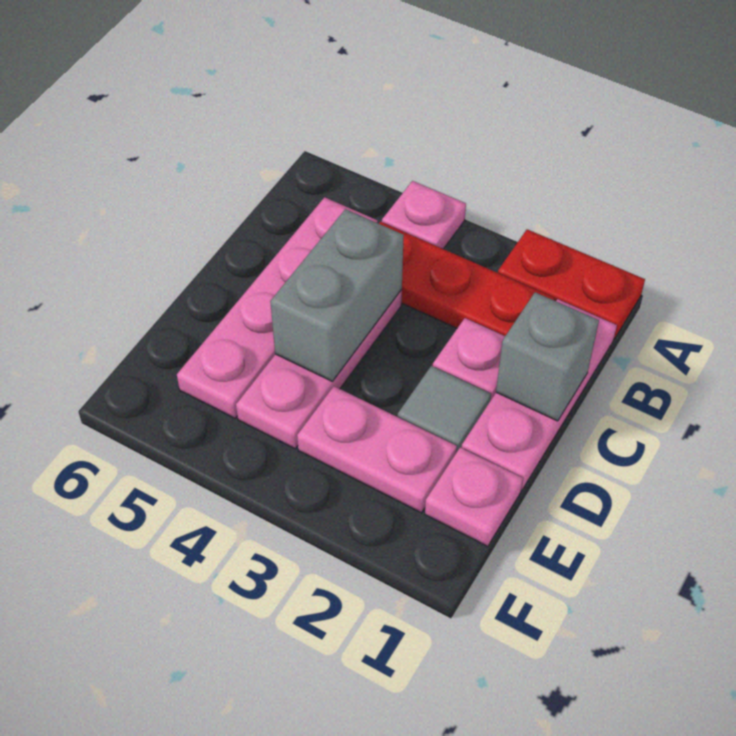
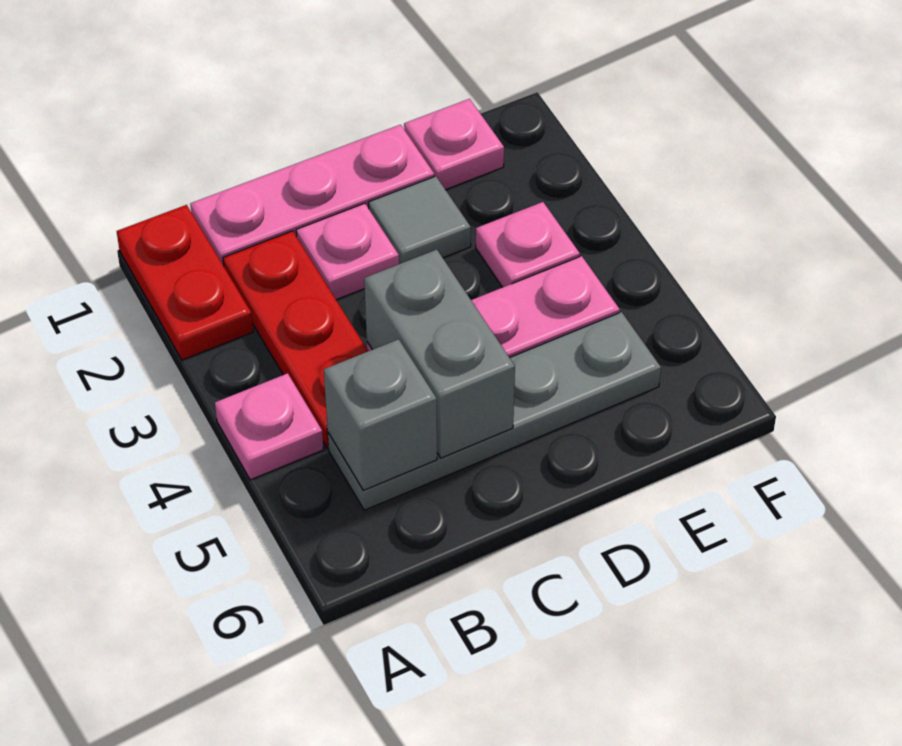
pink plate B5:E5 level 1 -> grey plate B5:E5 level 1
grey brick C1 level 2 -> grey brick B5 level 2
grey brick C4:D4 level 2 -> grey brick C4:C5 level 2
pink plate E2:E3 level 1 -> pink plate E3 level 1

